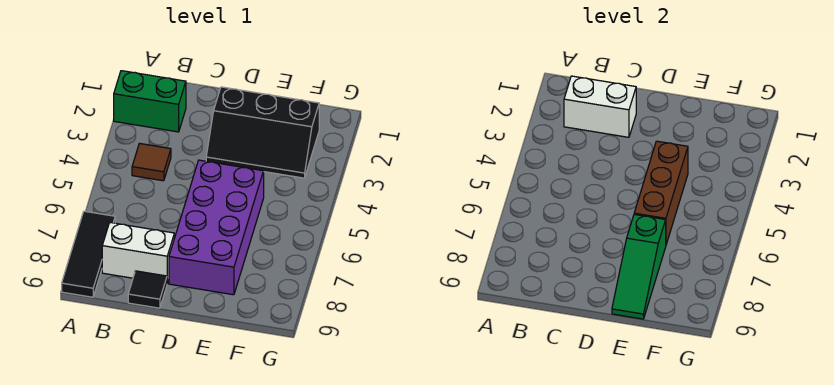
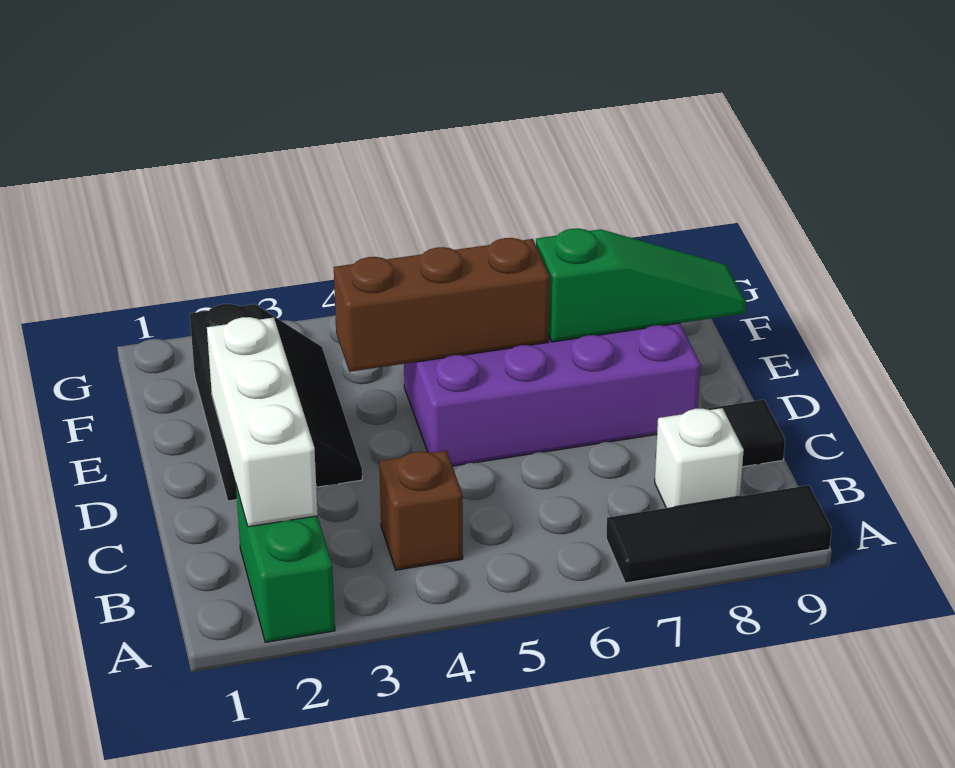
white brick B2:C2 level 2 -> white brick B2:D2 level 2
brown tile B4 level 1 -> brown brick B4 level 1
white brick B8:C8 level 1 -> white brick B8 level 1

